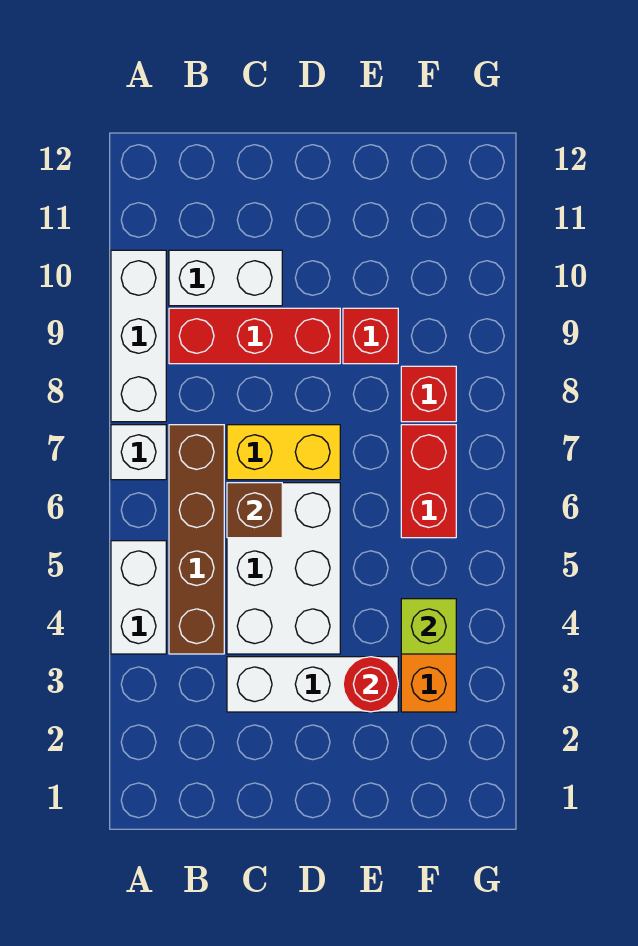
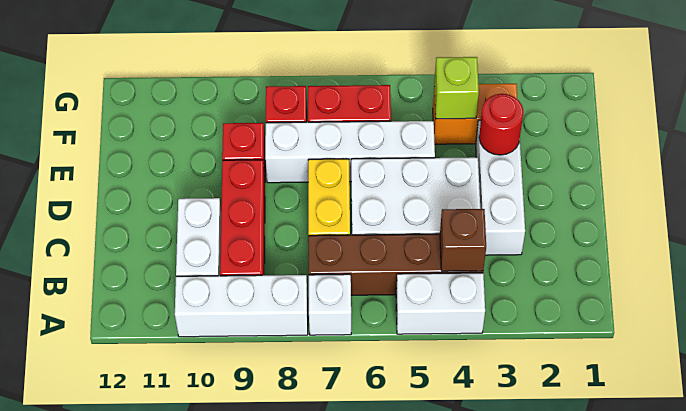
brown brick C6 level 2 -> brown brick B4 level 2
none -> white brick E5:E8 level 1

